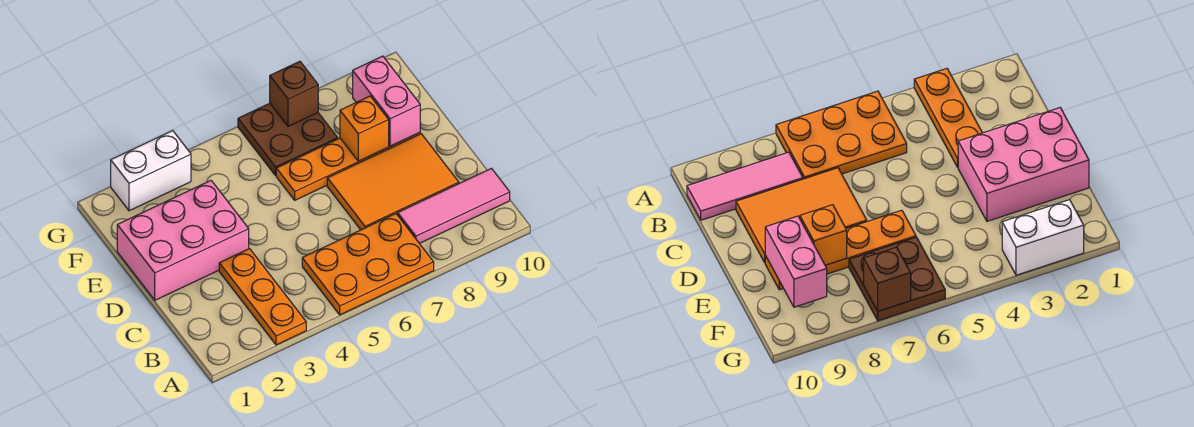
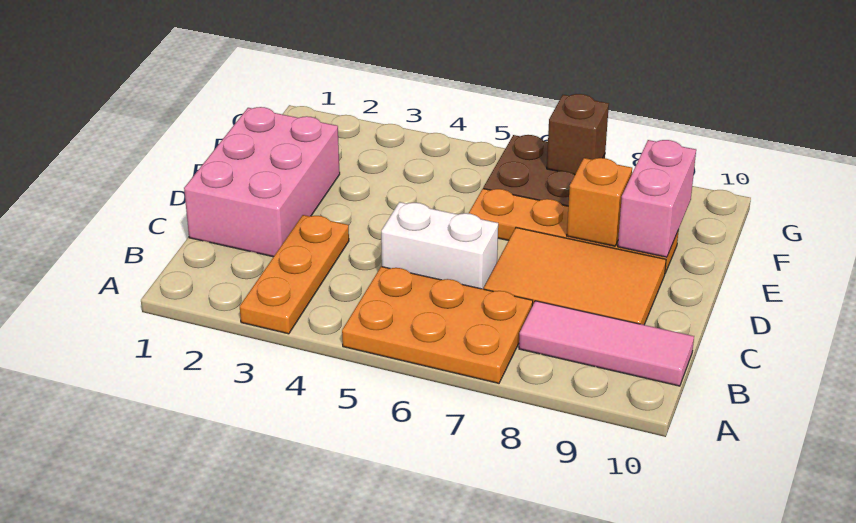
pink brick D1:E3 level 1 -> pink brick C1:E2 level 1
white brick G2:G3 level 1 -> white brick C5:C6 level 1

